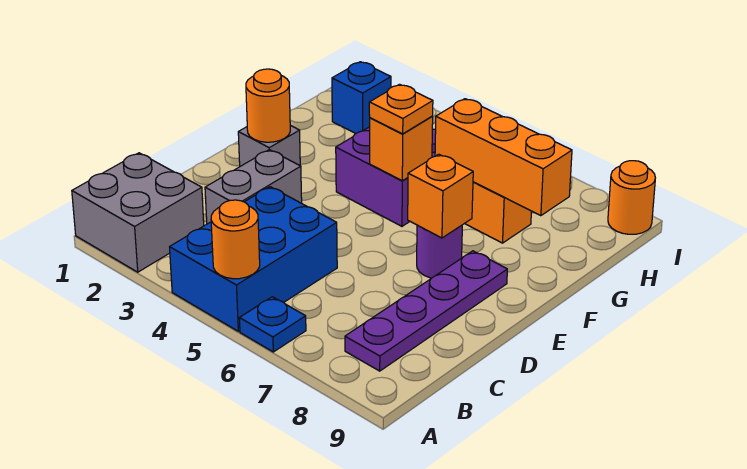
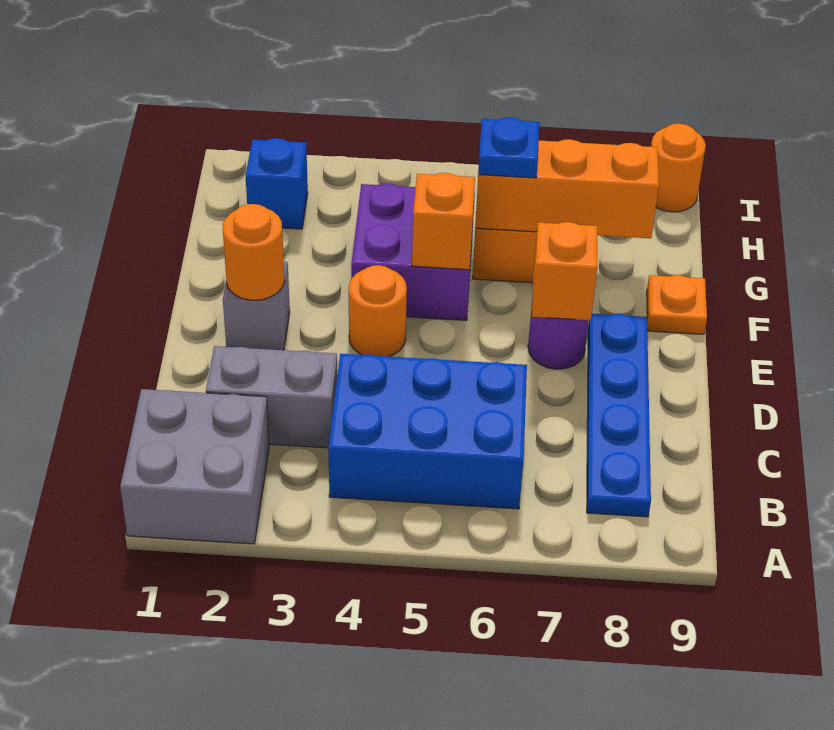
blue brick A4:C5 level 1 -> blue brick B4:C6 level 1
orange round brick A5 level 2 -> orange round brick E4 level 1
blue plate A6 level 1 -> blue plate G6 level 3
purple plate B8:E8 level 1 -> blue plate B8:E8 level 1
grey brick C3:D3 level 1 -> grey brick C2:C3 level 1
orange plate F5 level 3 -> orange plate F9 level 1

